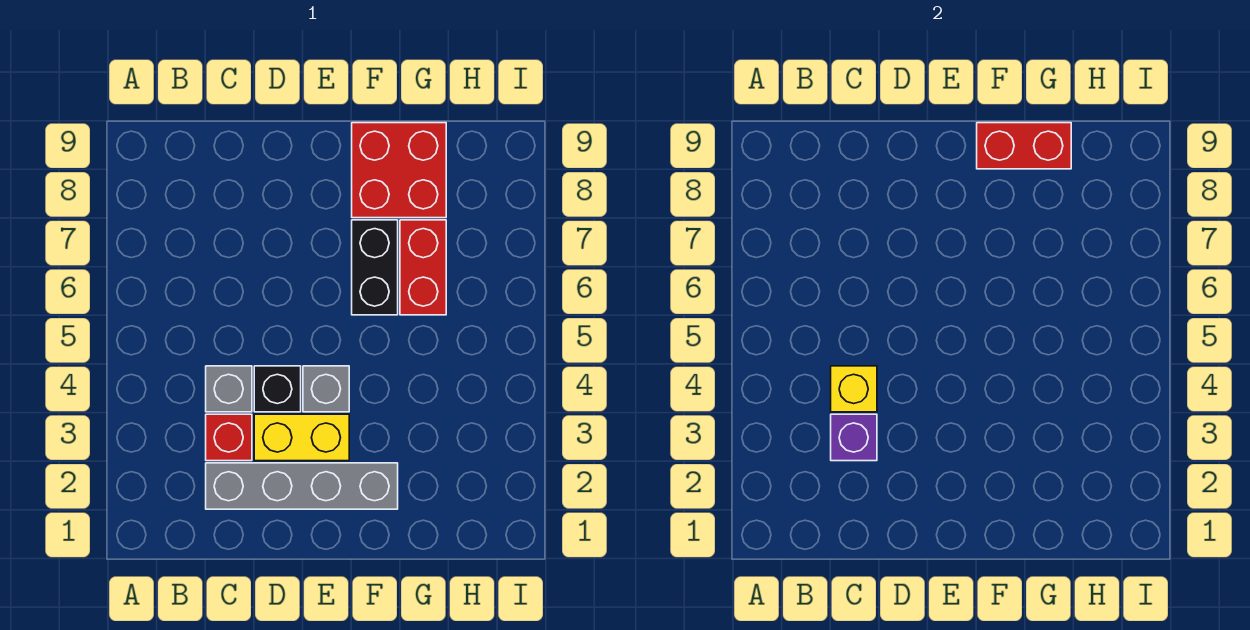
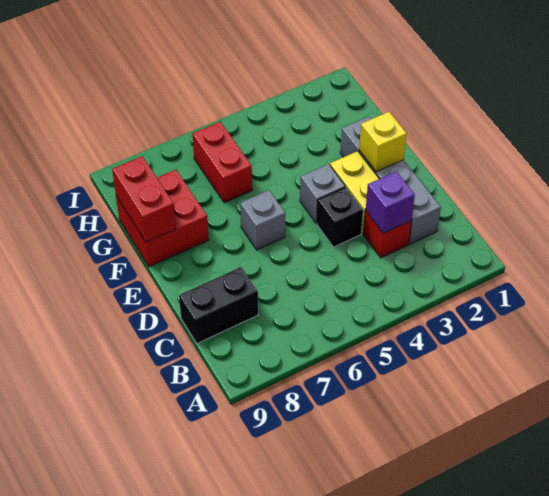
grey brick C4 level 1 -> grey brick E6 level 1
yellow brick C4 level 2 -> yellow brick E2 level 2
black brick F6:F7 level 1 -> black brick C8:C9 level 1
red brick G6:G7 level 1 -> red brick G6:H6 level 1

